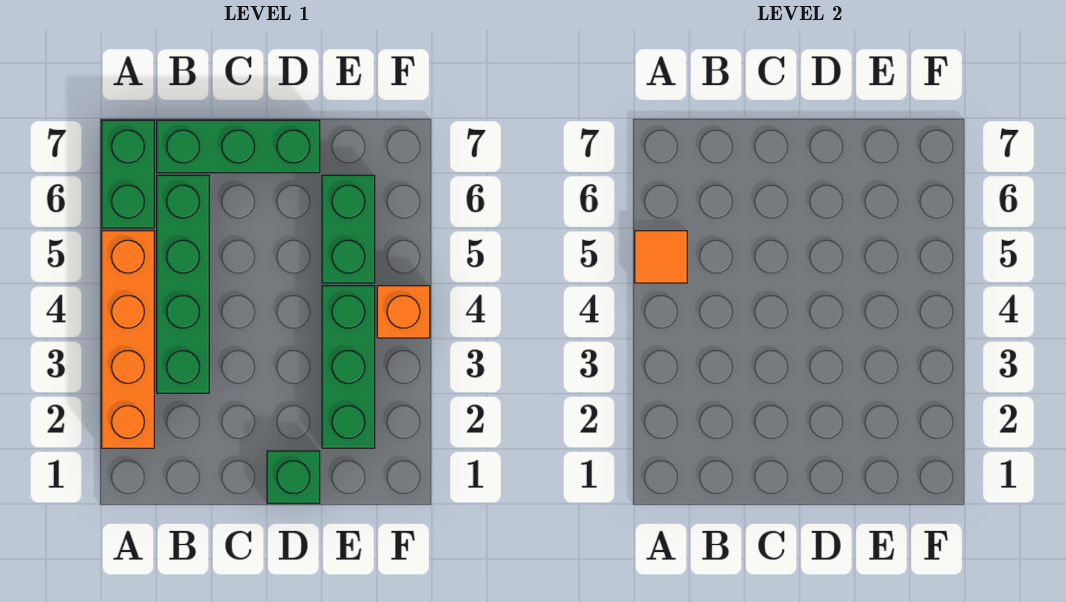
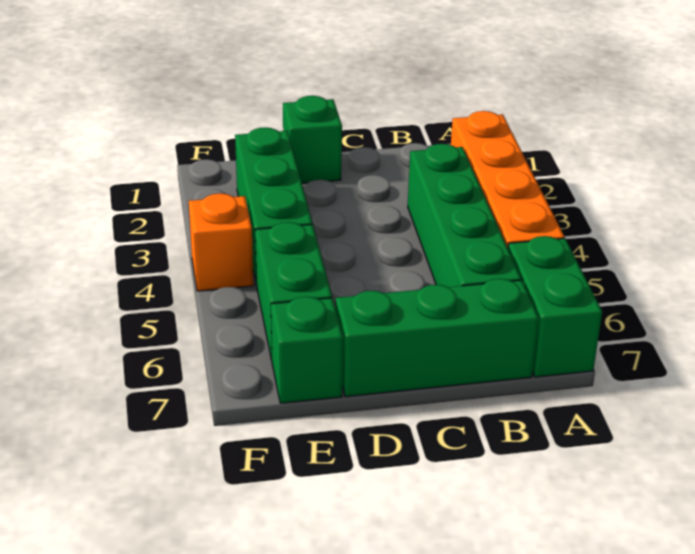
orange tile A5 level 2 -> none
none -> green brick E7 level 1

